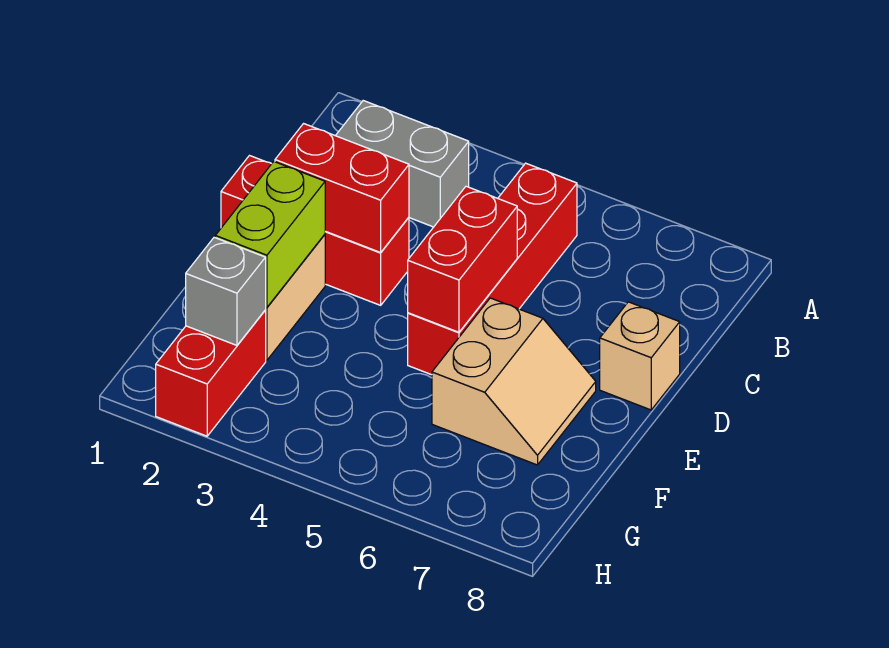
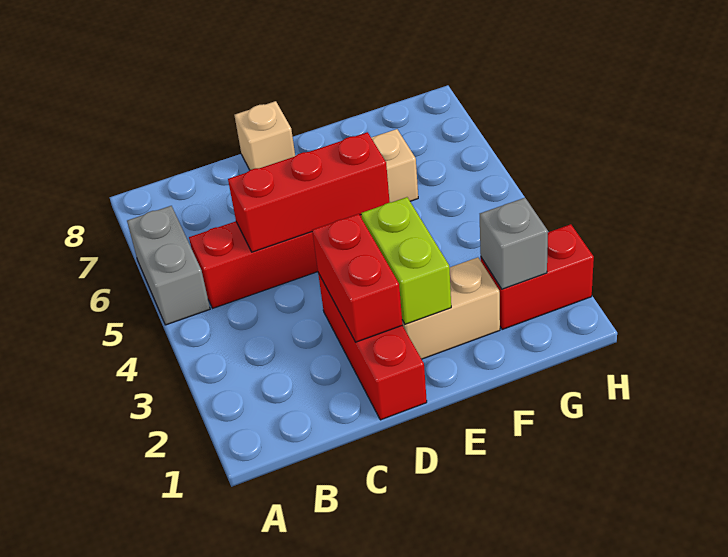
grey brick B2:B3 level 1 -> grey brick A5:A6 level 1
red brick D5:E5 level 2 -> red brick C5:E5 level 2
lime brick E2:F2 level 2 -> lime brick E2:E3 level 2

